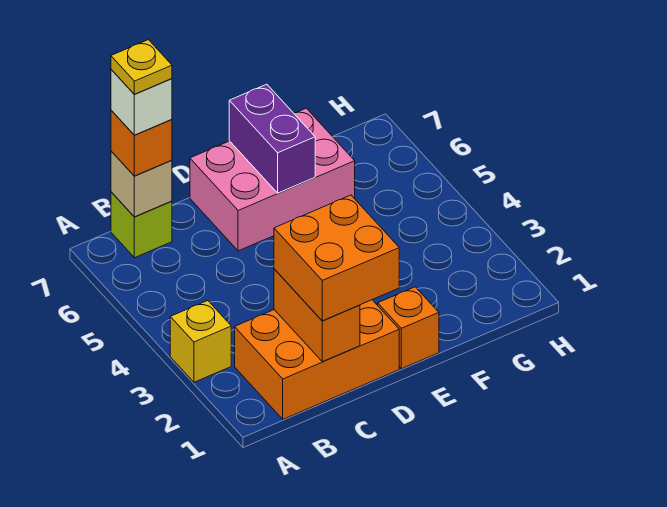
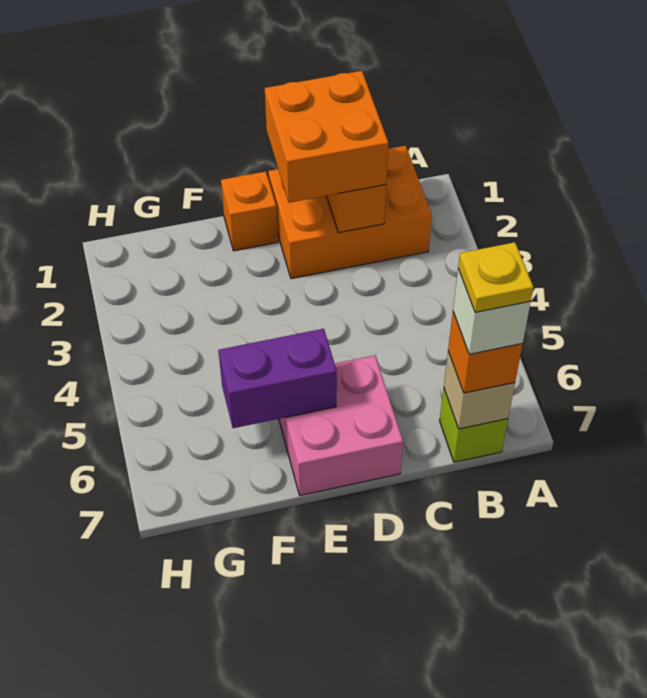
yellow brick A3 level 1 -> none
pink brick D6:F7 level 1 -> pink brick D6:E7 level 1
purple brick E6:E7 level 2 -> purple brick E6:F6 level 2

